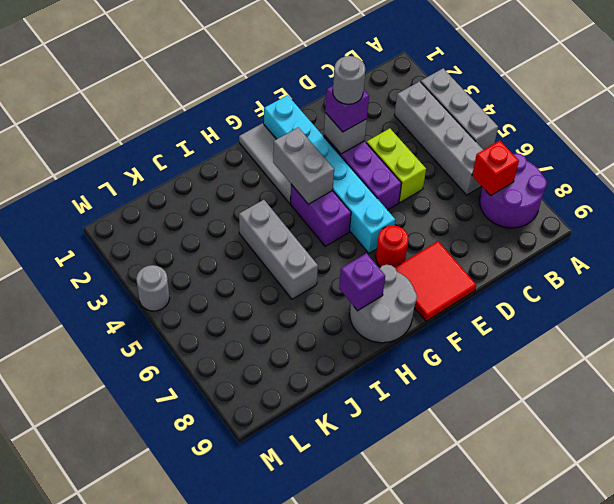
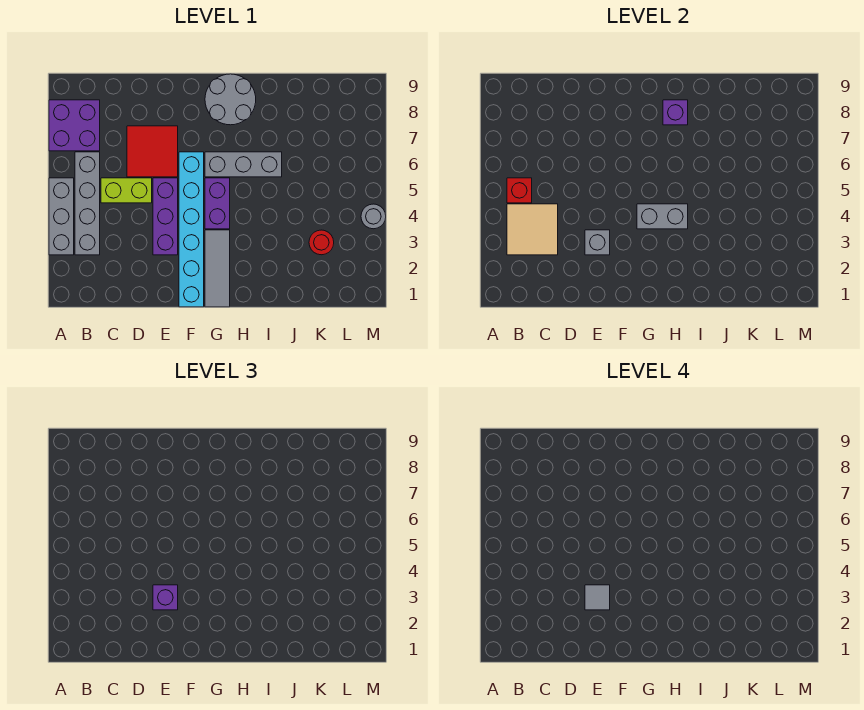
purple round brick A7:B8 level 1 -> purple brick A7:B8 level 1
none -> tan tile B3:C4 level 2
red brick B7 level 2 -> red brick B5 level 2
lime brick D4:D5 level 1 -> lime brick C5:D5 level 1
grey round brick E3 level 4 -> grey tile E3 level 4
red tile E8:F9 level 1 -> red tile D6:E7 level 1
red round brick F7 level 1 -> red round brick K3 level 1
grey brick G3:G4 level 2 -> grey brick G4:H4 level 2
grey brick I4:I6 level 1 -> grey brick G6:I6 level 1

